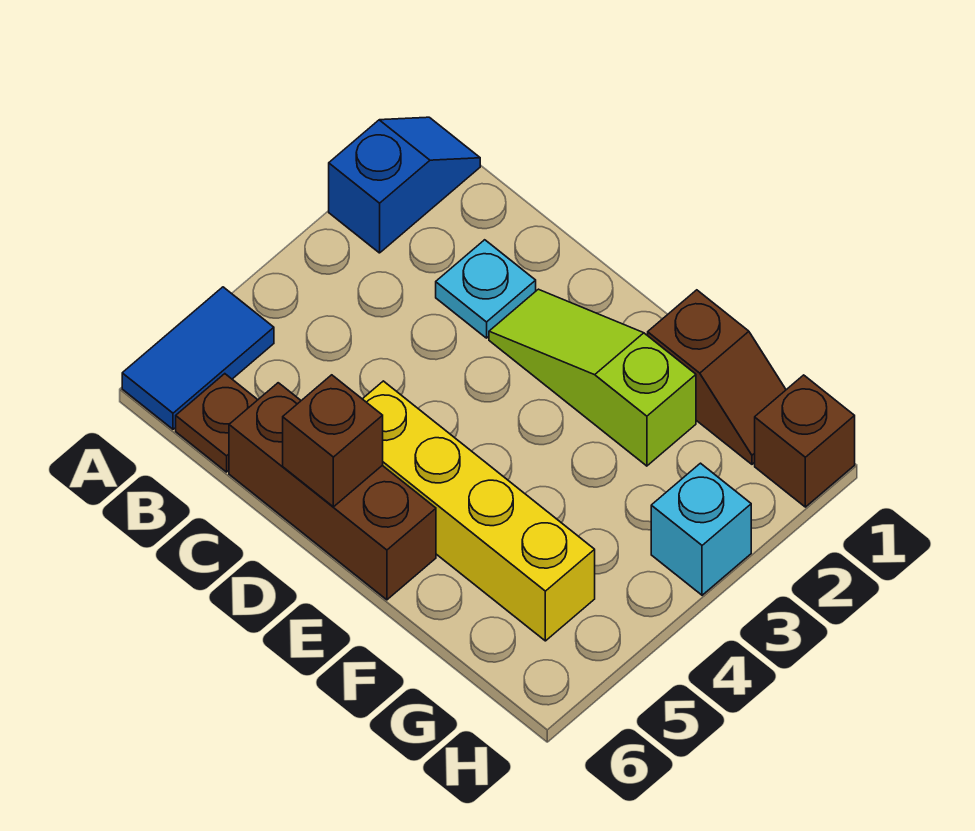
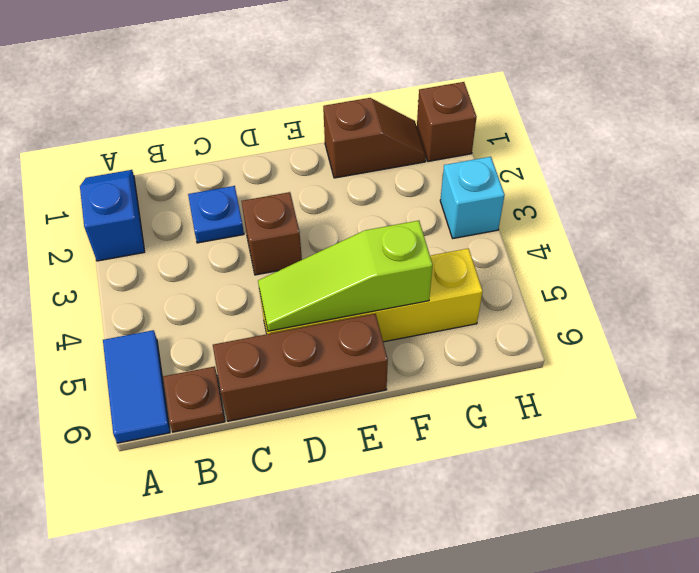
cyan plate C2 level 1 -> blue plate C2 level 1
lime slope D2:F2 level 1 top F -> lime slope D5:F5 level 2 top F
brown brick D6 level 2 -> brown brick D3 level 1

